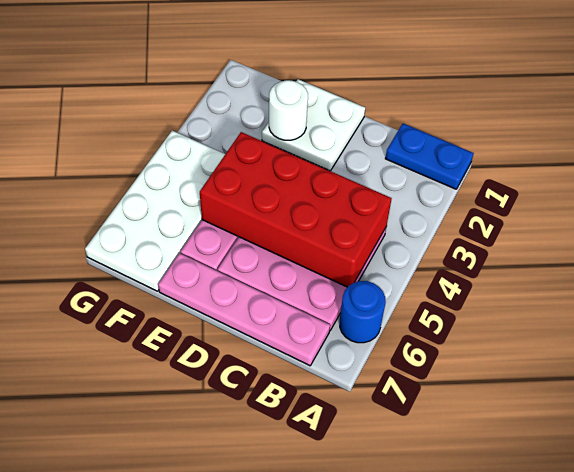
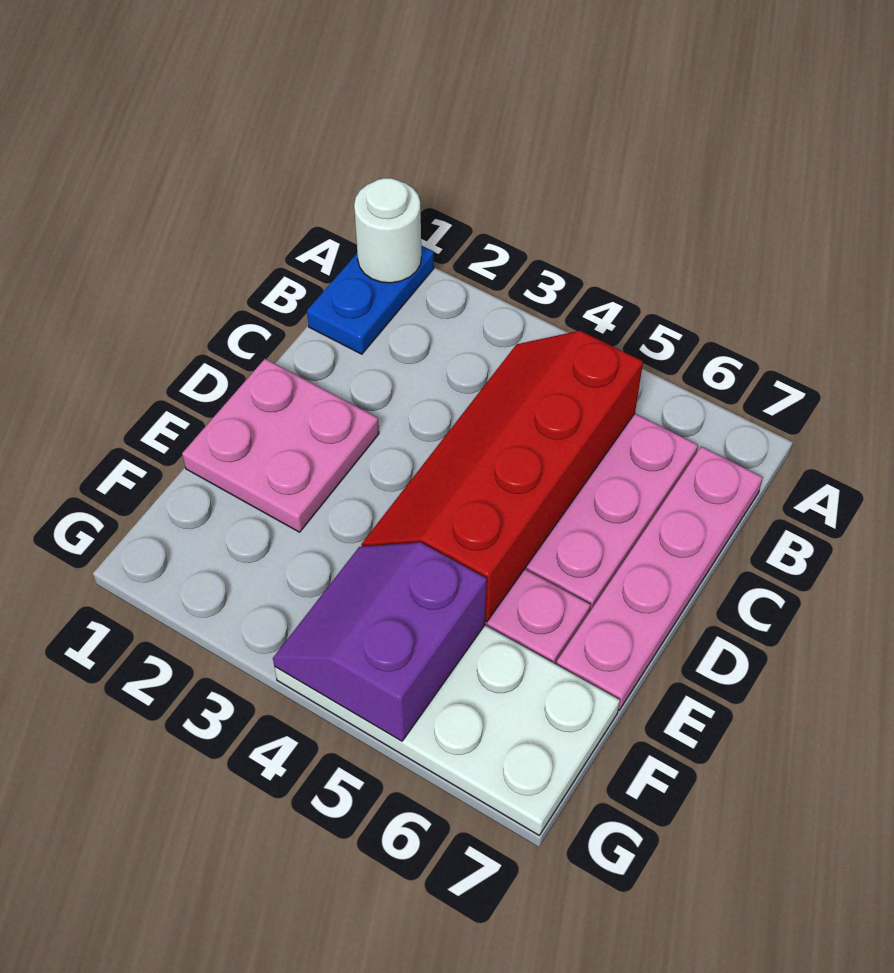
blue round brick A6 level 1 -> none
red brick B4:E5 level 2 -> red slope B4:E5 level 2 top 5
white plate D1:E2 level 1 -> pink plate D1:E2 level 1
white round brick E2 level 2 -> white round brick A1 level 2
none -> purple slope F4:G5 level 2 top 5

